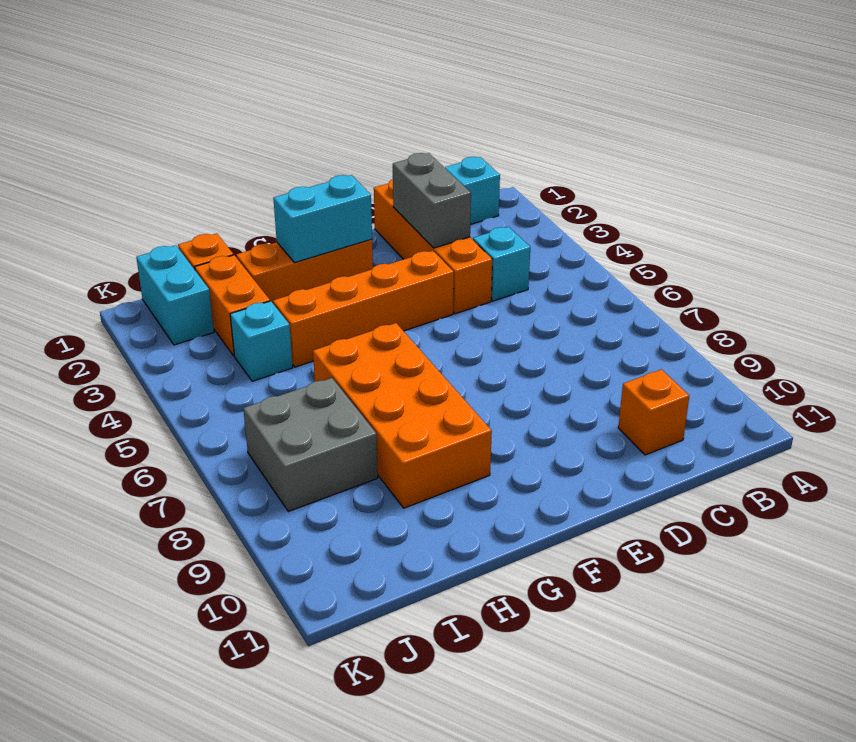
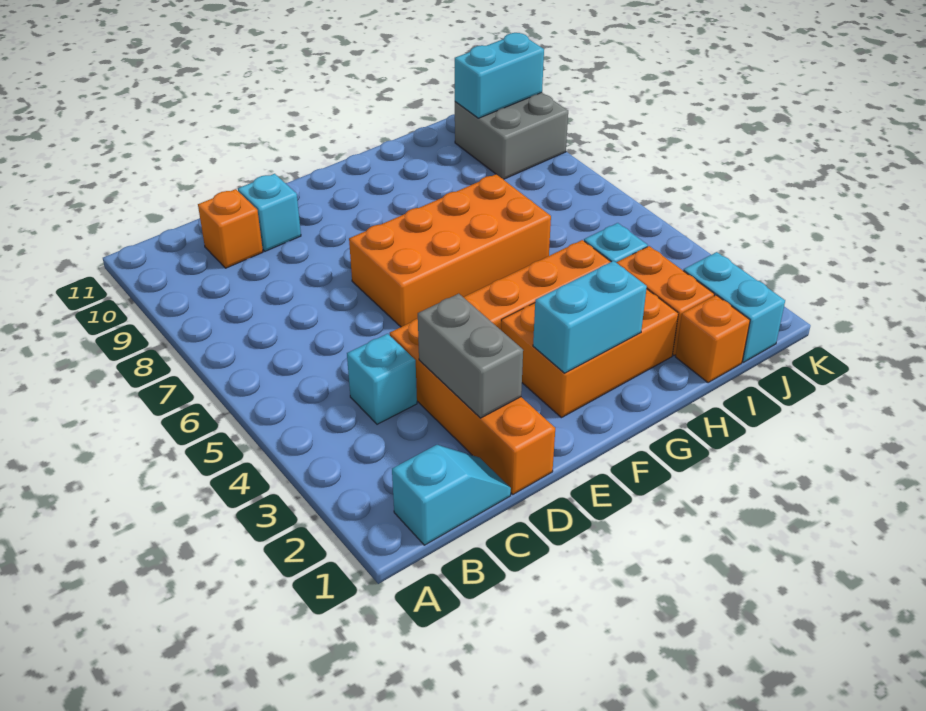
none -> cyan brick D10 level 1
orange brick F2:H2 level 1 -> orange brick F2:H3 level 1
orange brick G6:H9 level 1 -> orange brick E6:H7 level 1
grey brick I7:J8 level 1 -> grey brick J9:K10 level 1
none -> cyan brick J10:K10 level 2

